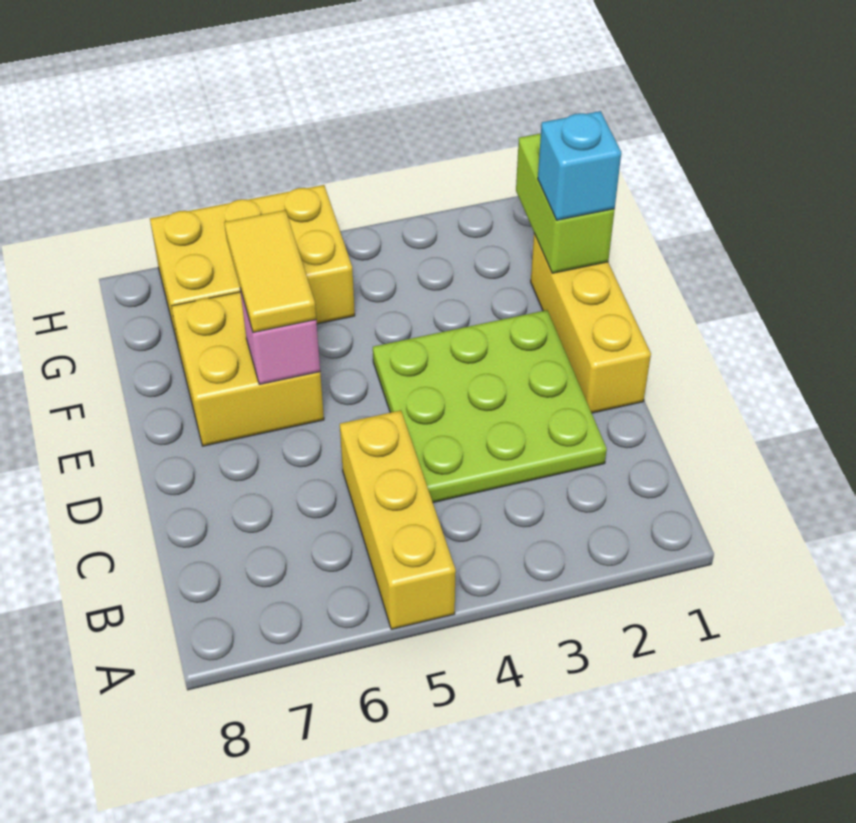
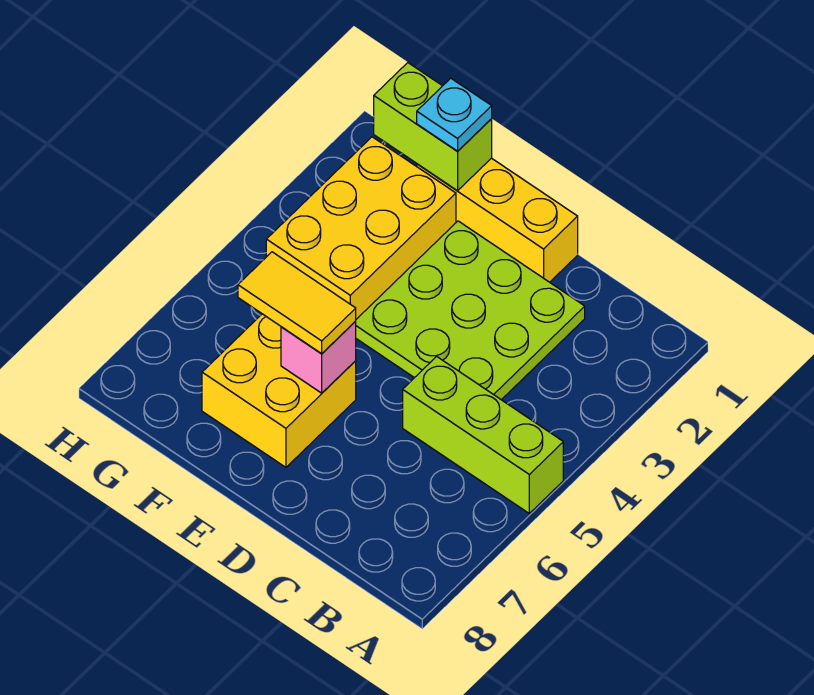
yellow brick A5:C5 level 1 -> lime brick A5:C5 level 1
cyan brick F1 level 3 -> cyan plate F1 level 3
yellow brick G5:H7 level 1 -> yellow brick F2:G4 level 1

